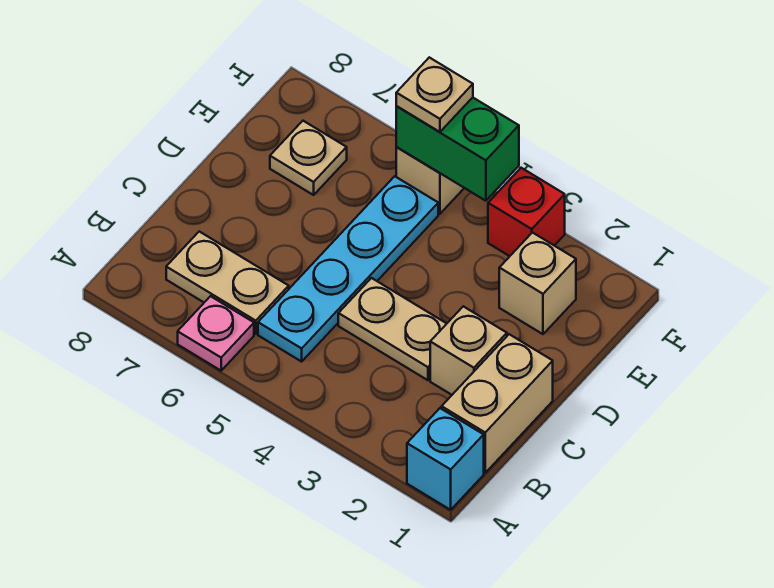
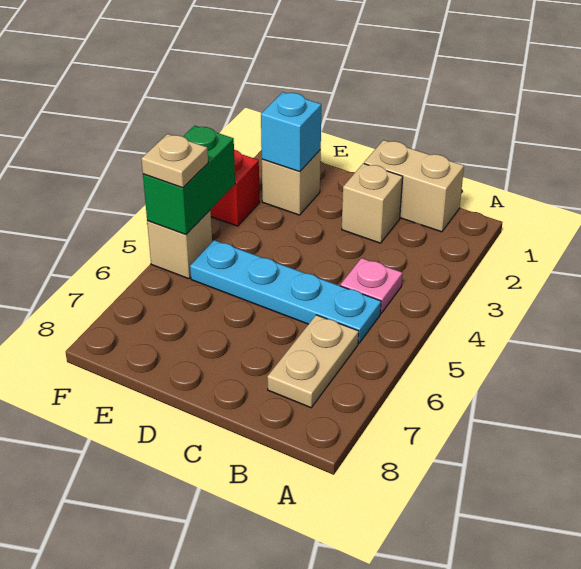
cyan brick A1 level 1 -> cyan brick E2 level 2
pink plate A6 level 1 -> pink plate B4 level 1
tan plate C3:C4 level 1 -> none
tan plate E7 level 1 -> none

